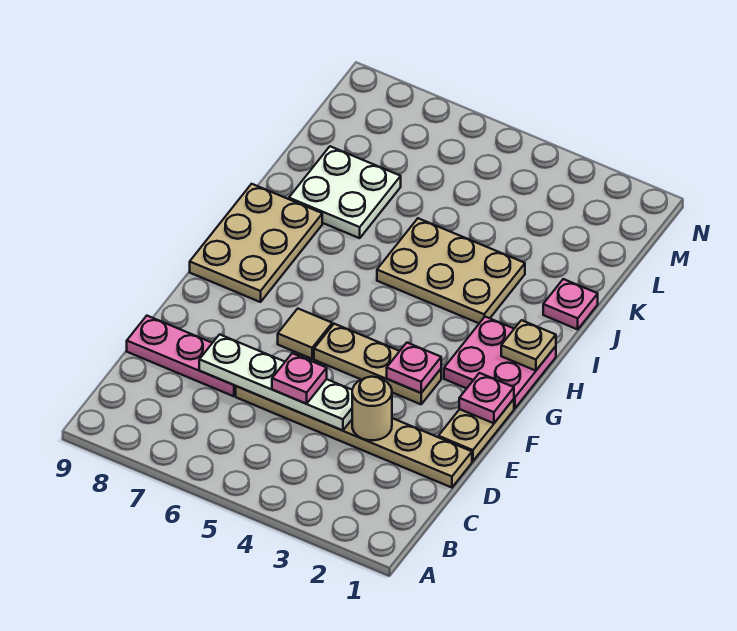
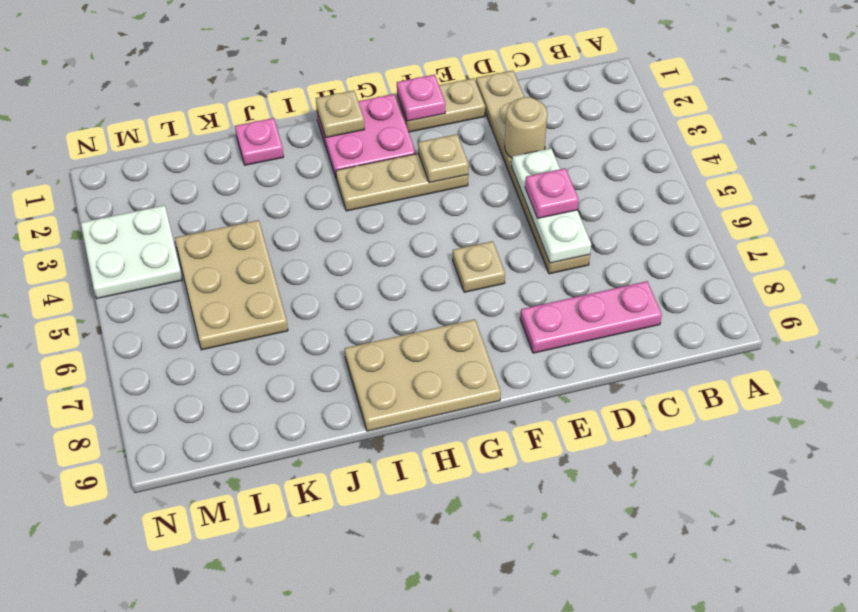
white plate D4:D7 level 2 -> white plate D4:D6 level 2
pink plate D7:D9 level 1 -> pink plate C8:E8 level 1
tan plate F3:F5 level 1 -> tan plate F3:H3 level 1
pink plate F3 level 2 -> tan plate F3 level 2
tan tile F6 level 1 -> tan plate F6 level 1
tan plate I3:J5 level 1 -> tan plate K4:L6 level 1
white plate J7:K8 level 1 -> white plate M3:N4 level 1

